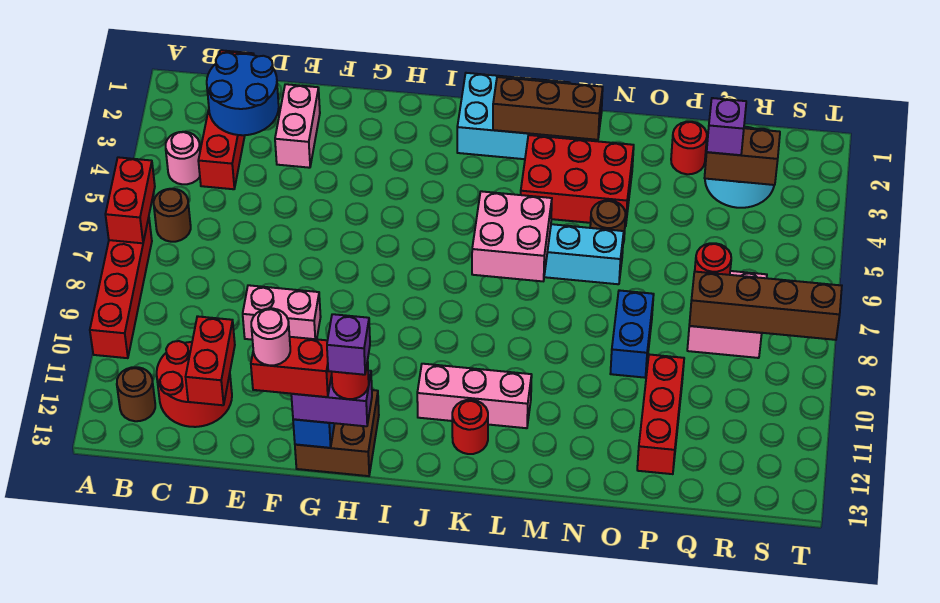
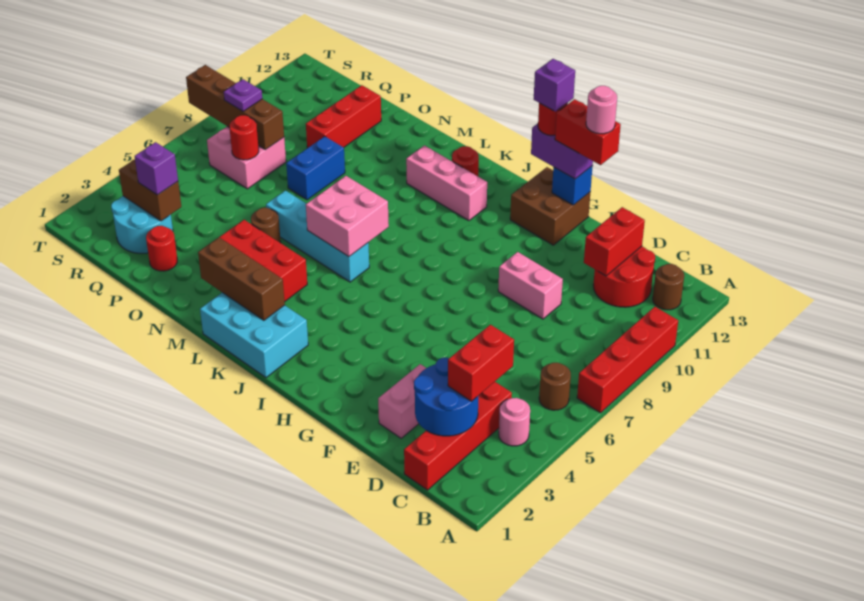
red brick A6:A7 level 2 -> red brick C3:C4 level 3
none -> purple plate R8 level 3

